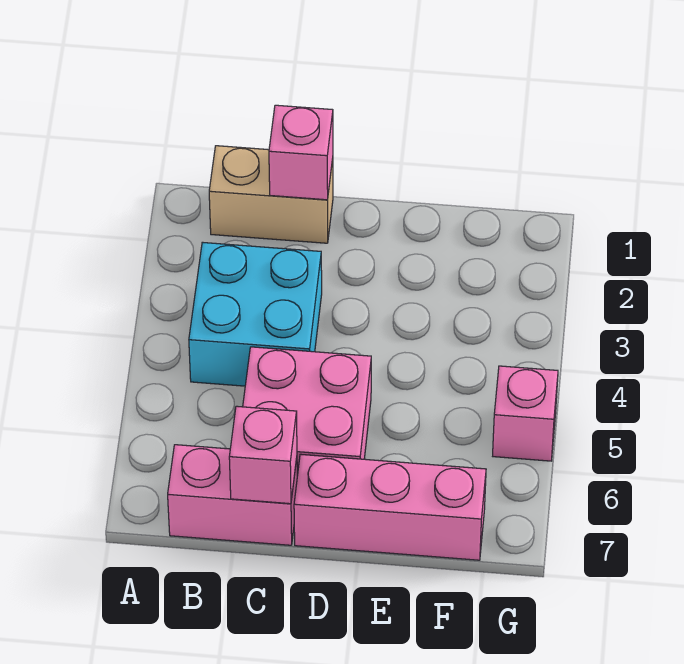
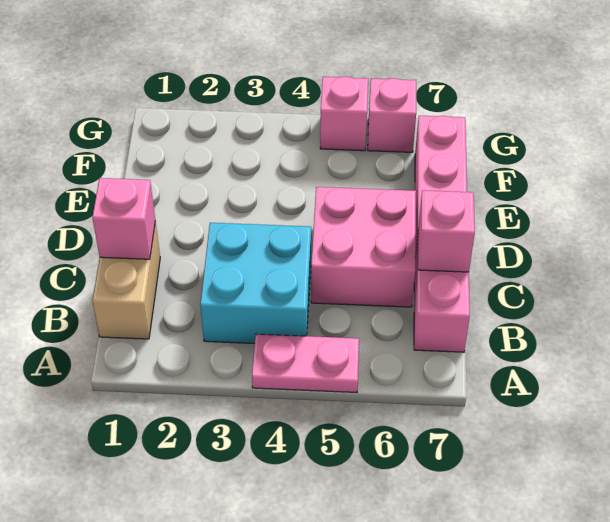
none -> pink plate A4:A5 level 1
none -> pink brick G6 level 1

